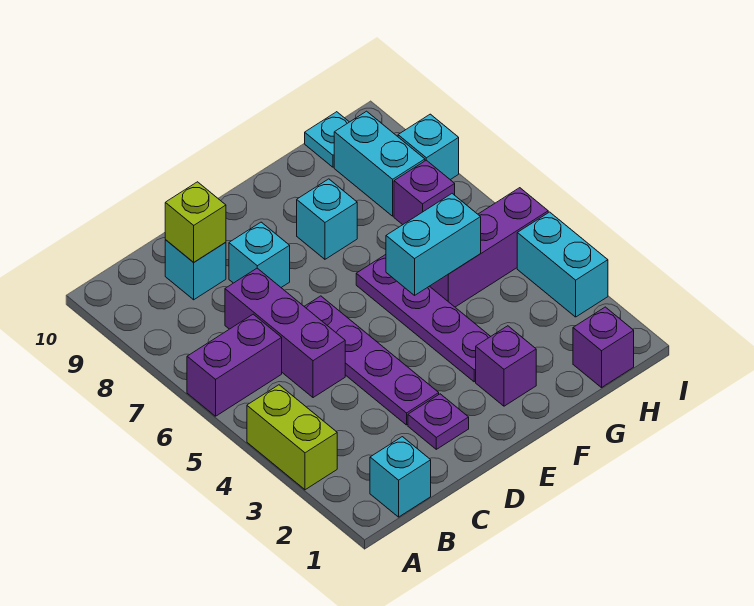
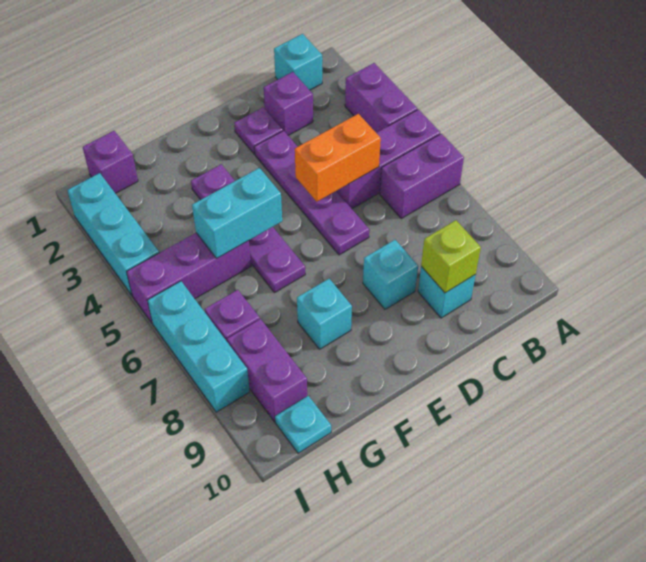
lime brick A3:A4 level 1 -> purple brick A3:A4 level 1
purple brick C5:C7 level 1 -> purple brick A5:C5 level 1
none -> orange brick C5:D5 level 2
purple brick F2 level 1 -> purple brick C2 level 1
cyan brick H8:H9 level 1 -> purple brick H8:H9 level 1
cyan brick I3:I4 level 1 -> cyan brick I2:I4 level 1
cyan brick I8 level 1 -> cyan brick I6:I8 level 1

